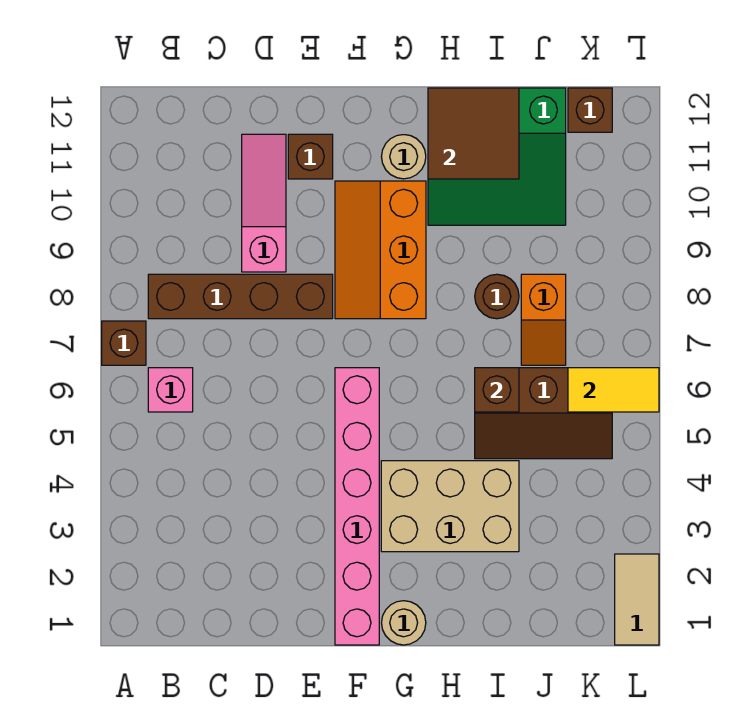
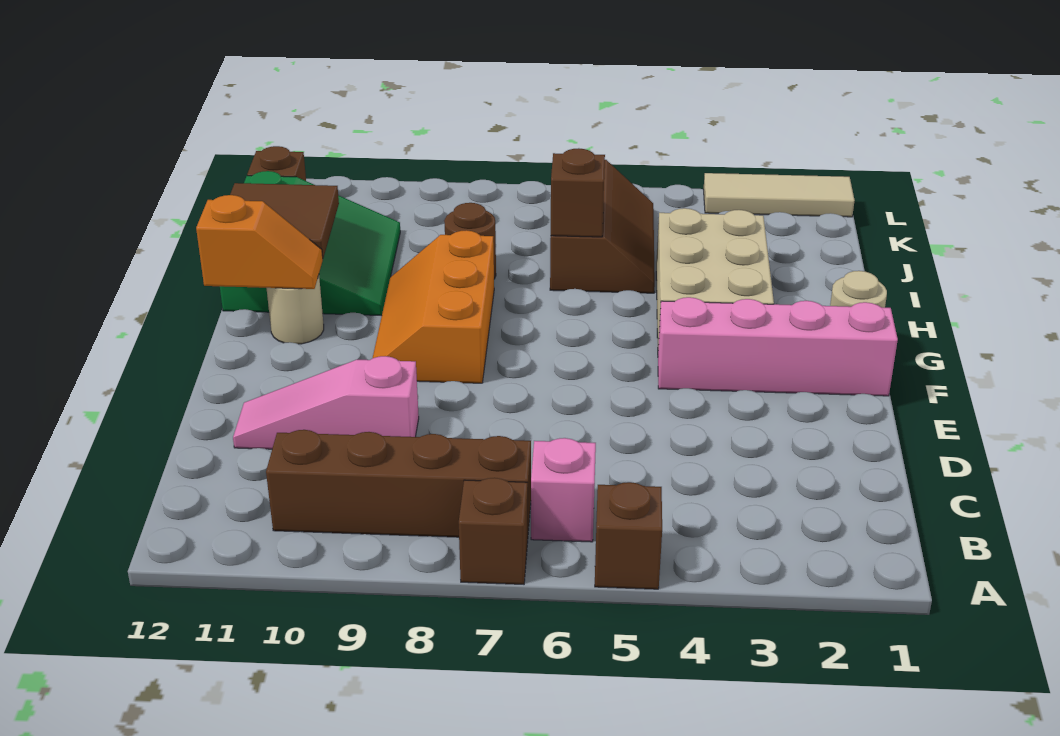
brown brick B8:E8 level 1 -> brown brick B7:B10 level 1
brown brick E11 level 1 -> brown brick A5 level 1
pink brick F1:F6 level 1 -> pink brick F1:F4 level 1
orange slope F8:G10 level 1 top G -> orange slope F8:H9 level 1 top 8
orange slope J7:J8 level 1 top 8 -> orange slope G11:G12 level 2 top 12
yellow tile K6:L6 level 2 -> none
tan tile L1:L2 level 1 -> tan tile L1:L3 level 1

